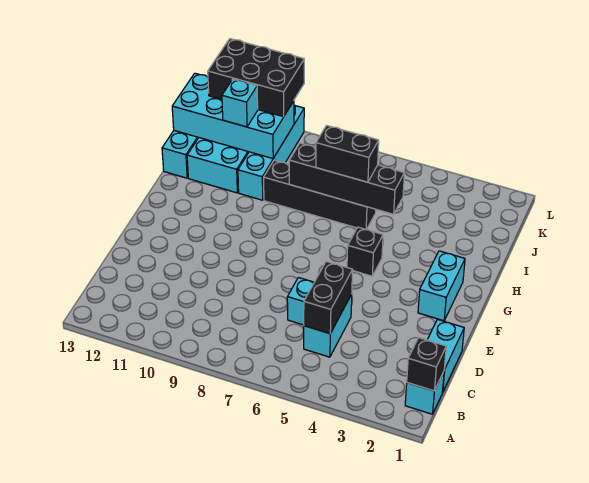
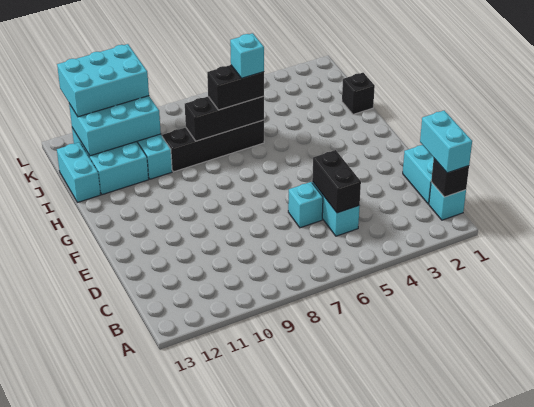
cyan brick F2:G2 level 1 -> cyan brick B1:C1 level 3
black brick G5 level 1 -> black brick I1 level 1
black brick I5:I8 level 2 -> black brick I6:I8 level 2
cyan brick J10:K13 level 2 -> cyan brick J10:K12 level 2
cyan brick J11 level 3 -> cyan brick I6 level 4
black brick K10:L12 level 3 -> cyan brick K10:L12 level 3

